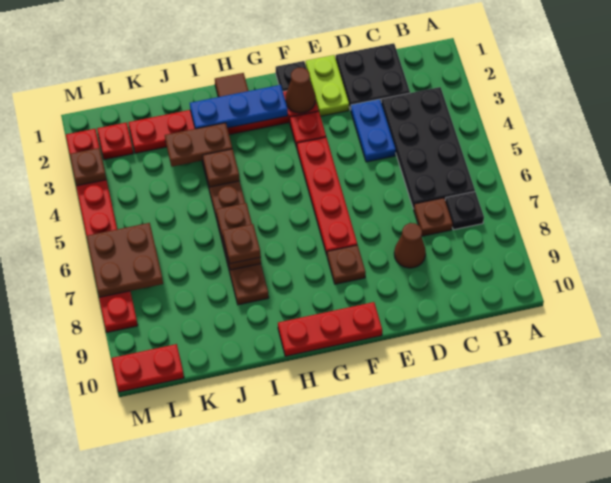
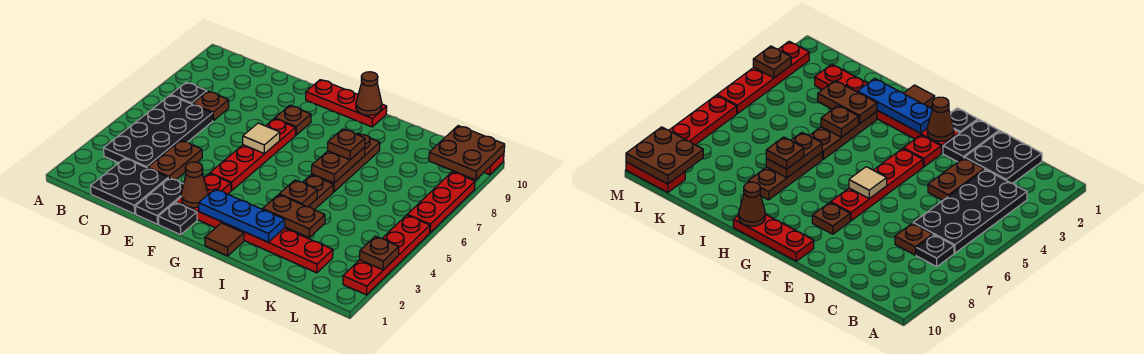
blue plate D3:D4 level 1 -> brown plate D3:D4 level 1
brown cone D8 level 1 -> brown cone H10 level 2
lime plate E1:E2 level 1 -> black plate E1:E2 level 1
none -> tan tile F6 level 2
red plate L2 level 1 -> none
brown plate L6:M7 level 2 -> brown plate L9:M10 level 2

